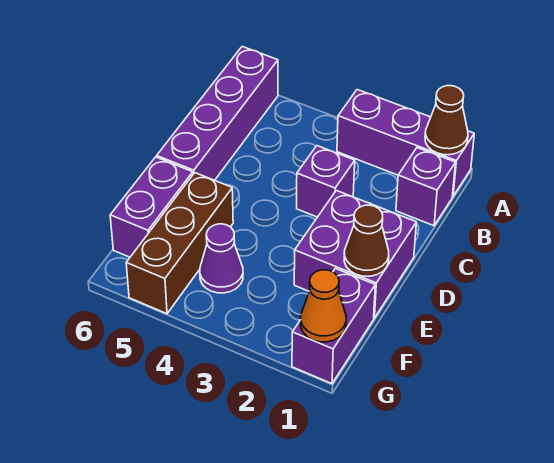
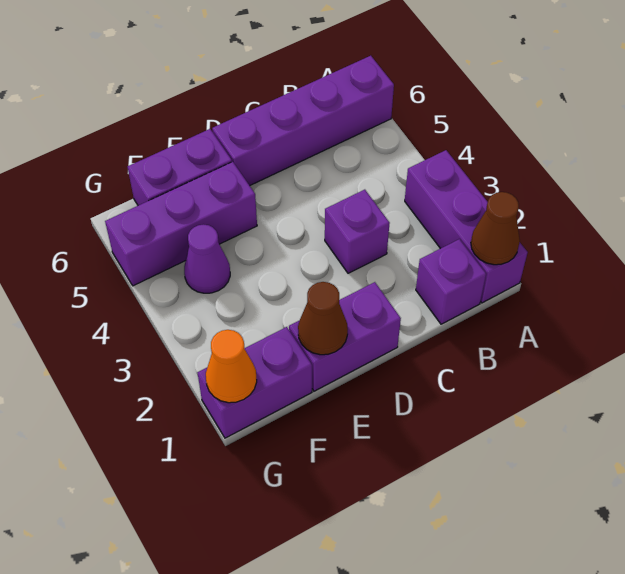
purple brick D1:E2 level 1 -> purple brick D1:E1 level 1
brown brick E5:G5 level 1 -> purple brick E5:G5 level 1

